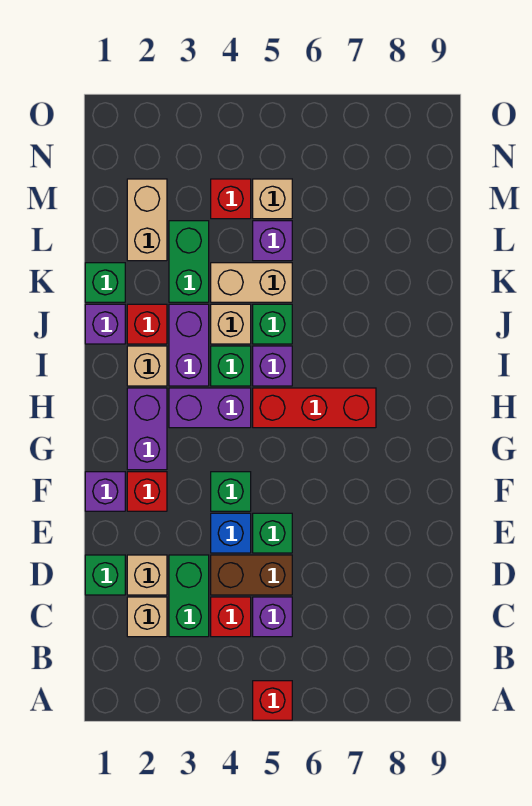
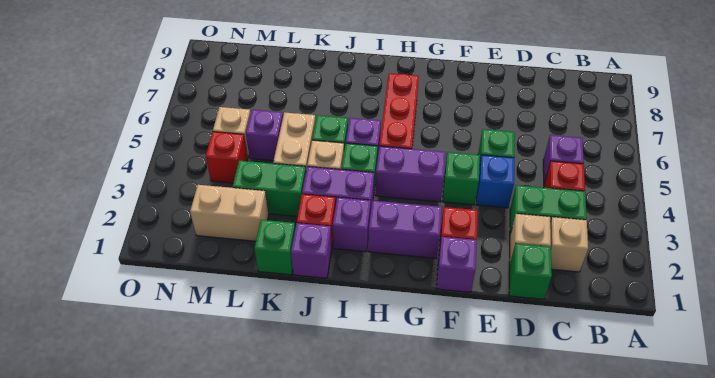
red brick A5 level 1 -> none
brown brick D4:D5 level 1 -> none
purple brick H3:H4 level 1 -> purple brick G4:H4 level 1
tan brick I2 level 1 -> purple brick I2 level 1

